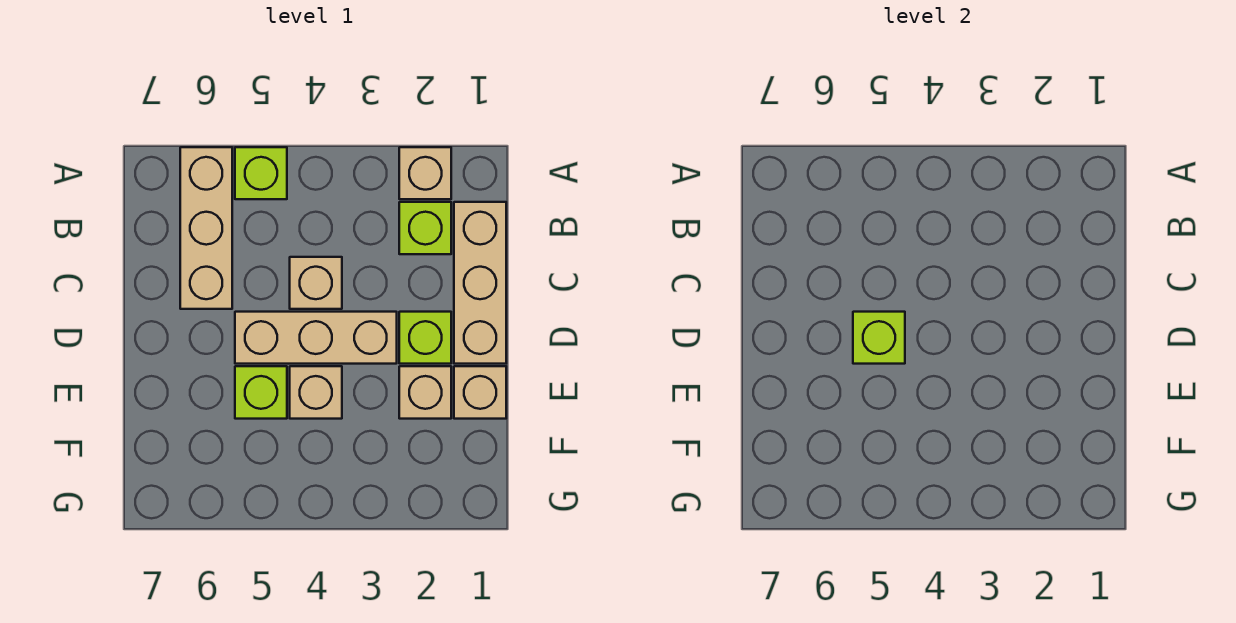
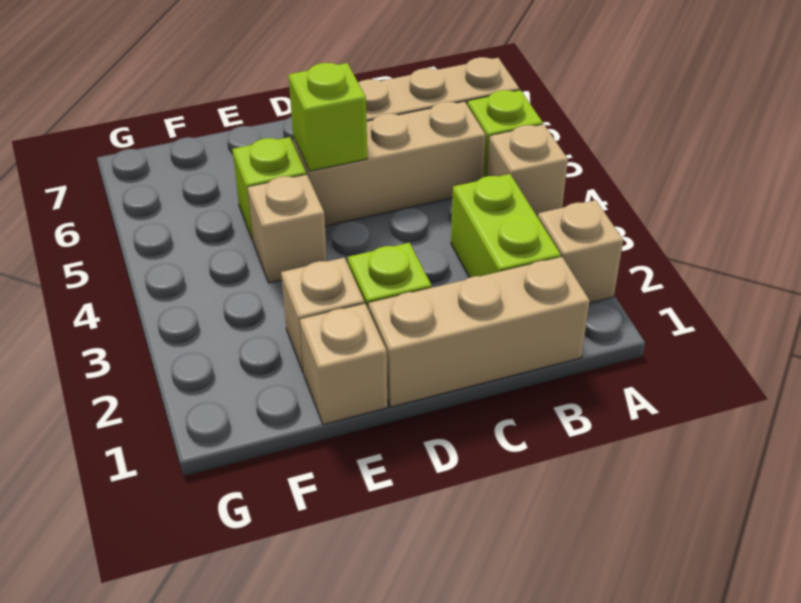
lime brick B2 level 1 -> lime brick B2:B3 level 1
tan brick C4 level 1 -> tan brick A4 level 1
tan brick D3:D5 level 1 -> tan brick B5:D5 level 1

